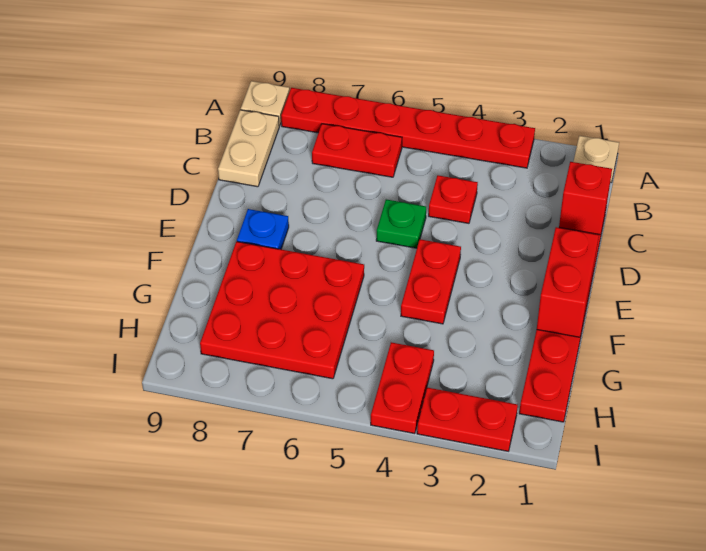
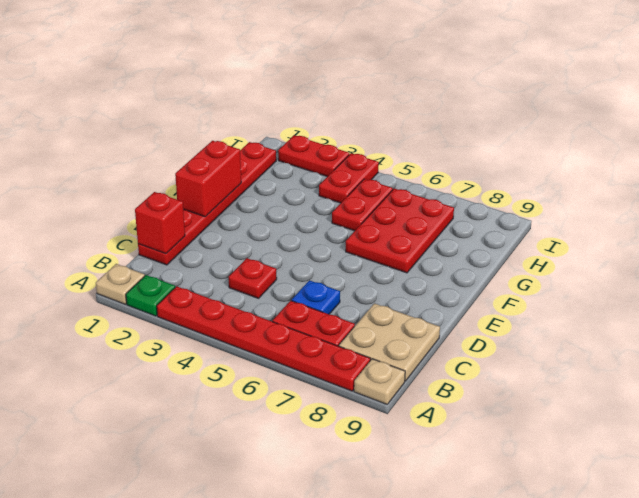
tan plate B9:C9 level 1 -> tan plate B8:C9 level 1
green plate D5 level 1 -> green plate A2 level 1
red plate E4:F4 level 1 -> red plate G5:H5 level 1
blue plate E8 level 1 -> blue plate C6 level 1
red plate F6:H8 level 1 -> red plate F6:H7 level 1

